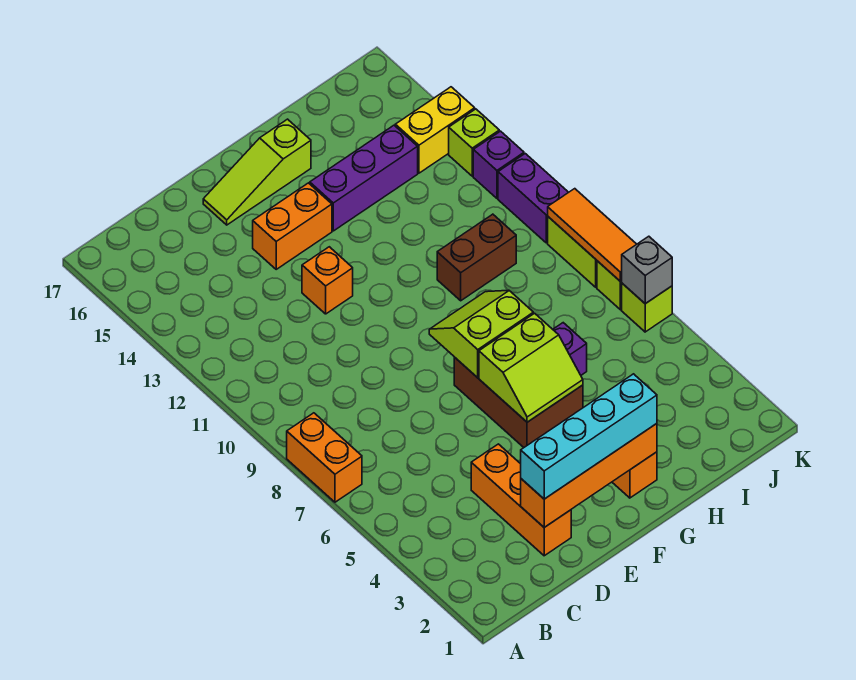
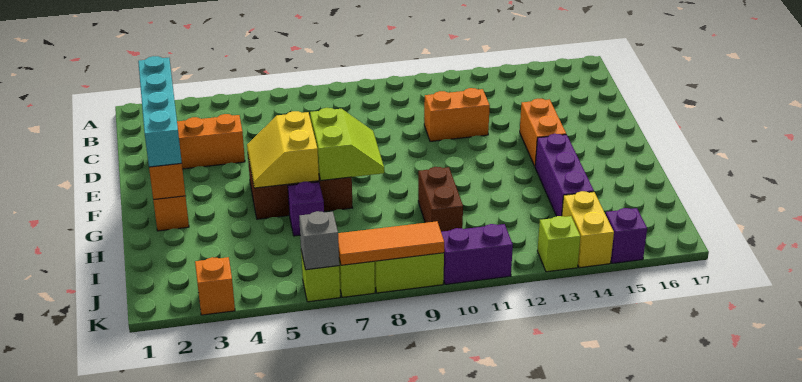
orange brick A7:A8 level 1 -> orange brick D11:D12 level 1
orange brick E12 level 1 -> orange brick K3 level 1
lime slope E16:G16 level 1 top G -> none
lime slope F5:G6 level 2 top 6 -> yellow slope F5:G6 level 2 top 6
purple brick K12 level 1 -> purple brick K15 level 1

